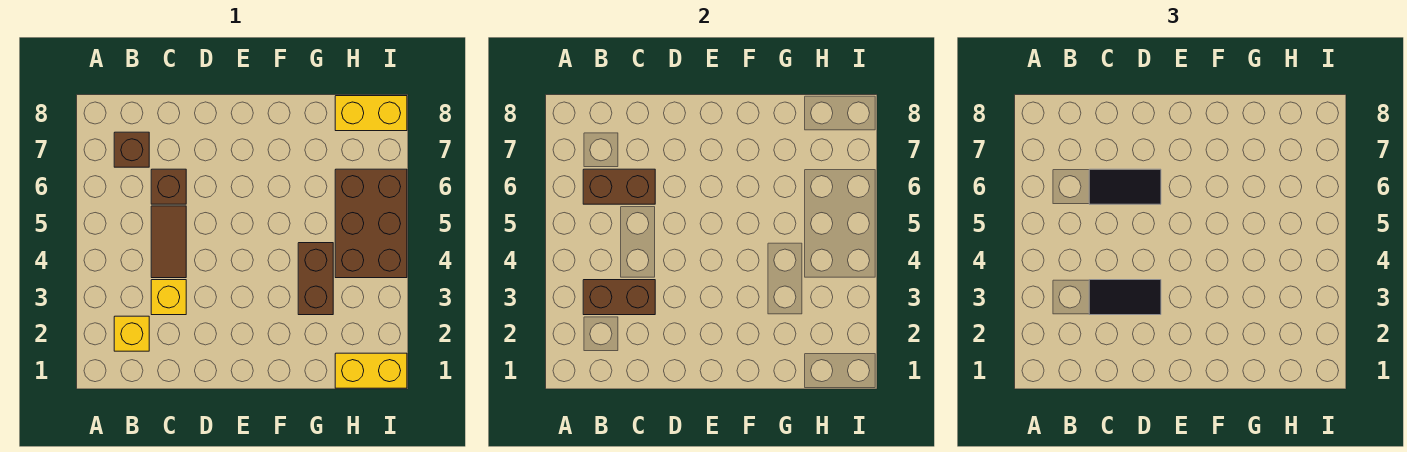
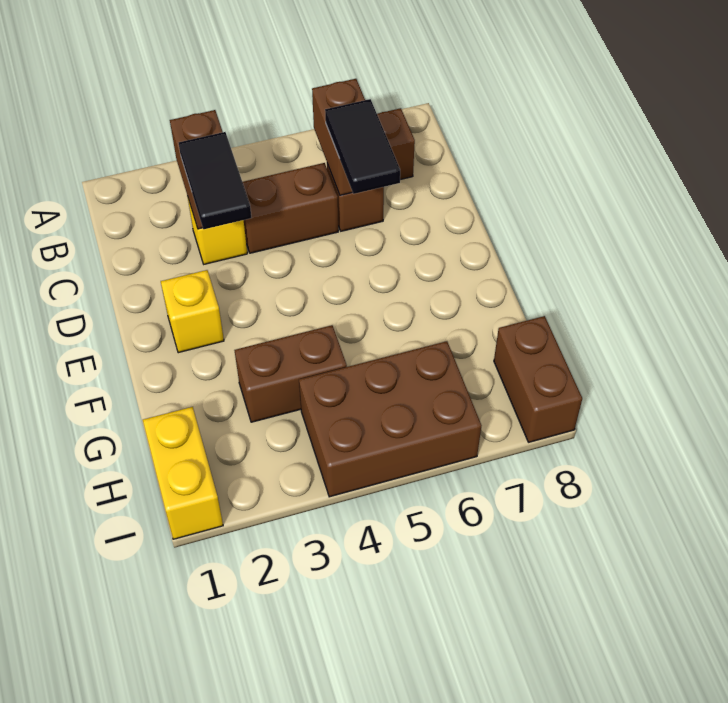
yellow brick B2 level 1 -> yellow brick E2 level 1
brown tile C4:C5 level 1 -> brown brick C4:C5 level 1
yellow brick H8:I8 level 1 -> brown brick H8:I8 level 1

